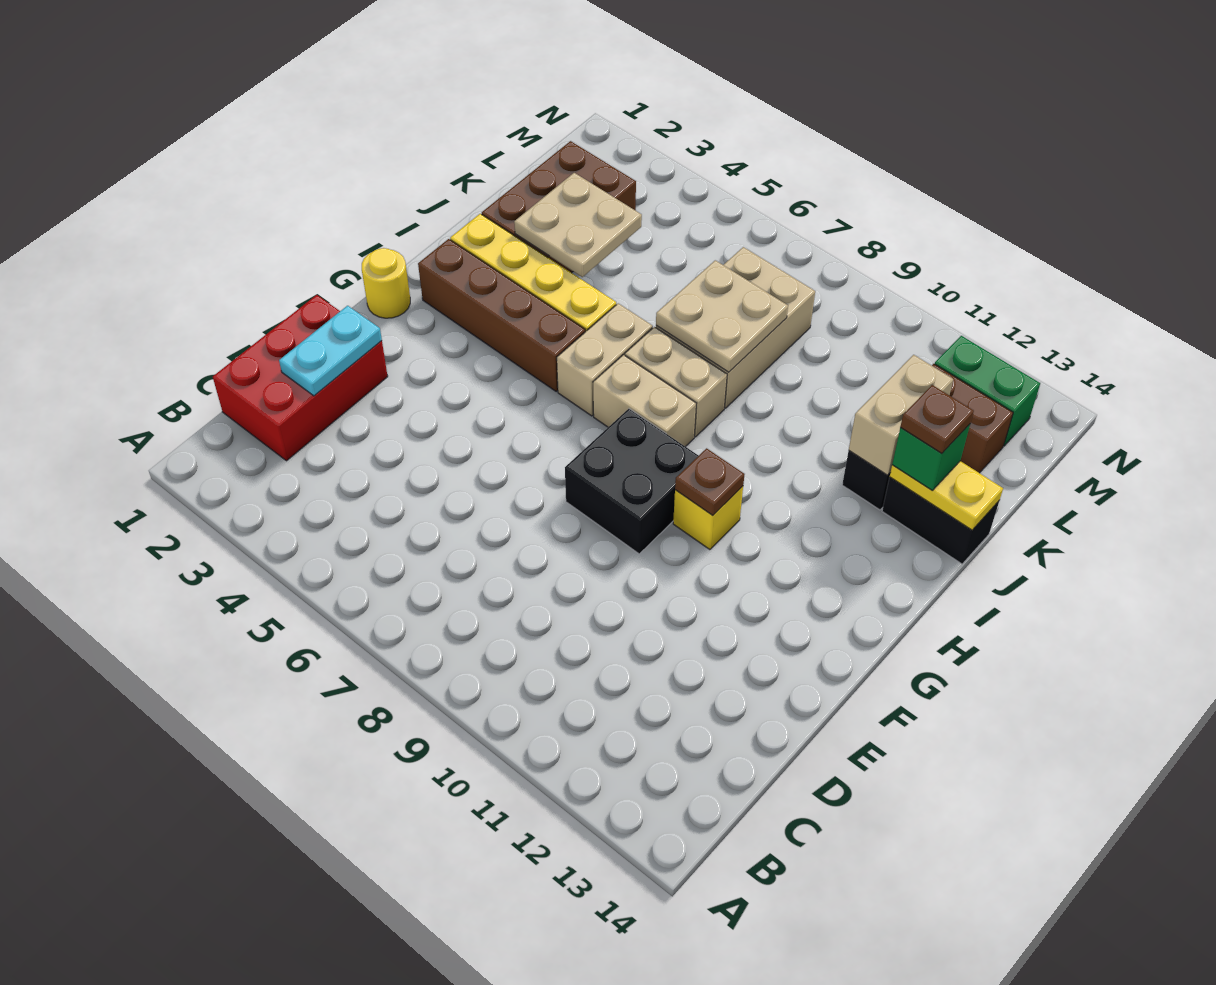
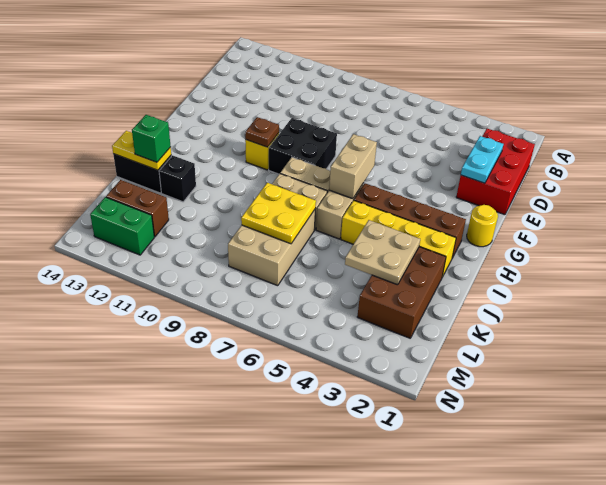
tan plate J7:K8 level 2 -> yellow plate J7:K8 level 2
tan brick J12:K12 level 2 -> tan brick G6:H6 level 2
brown plate J13 level 4 -> none

